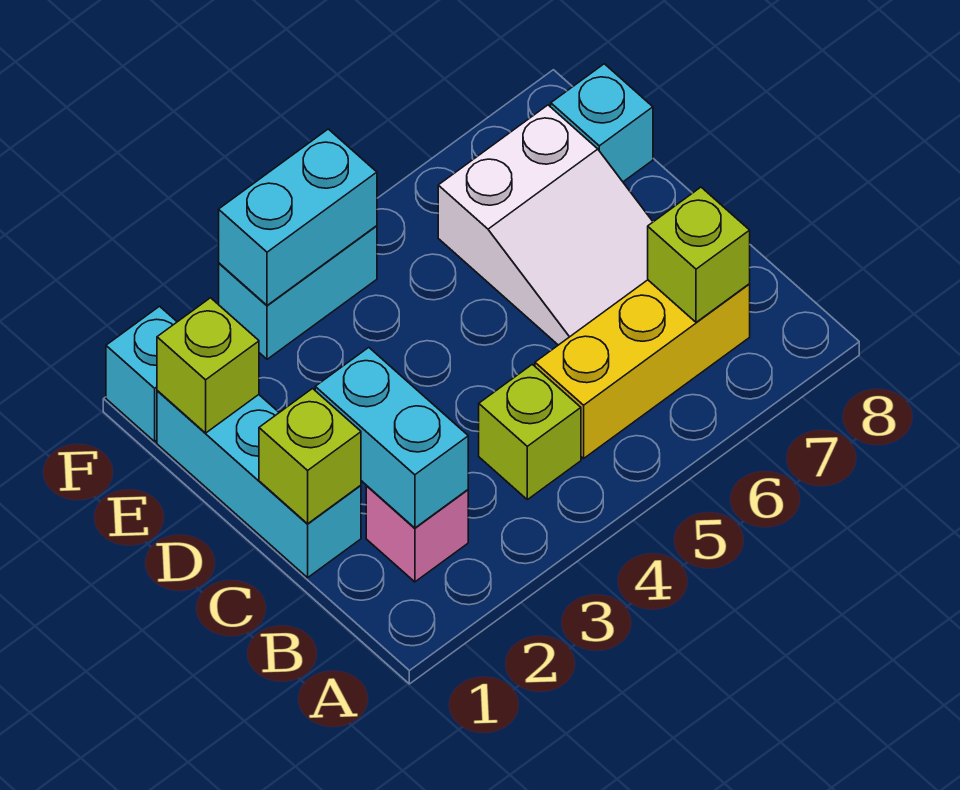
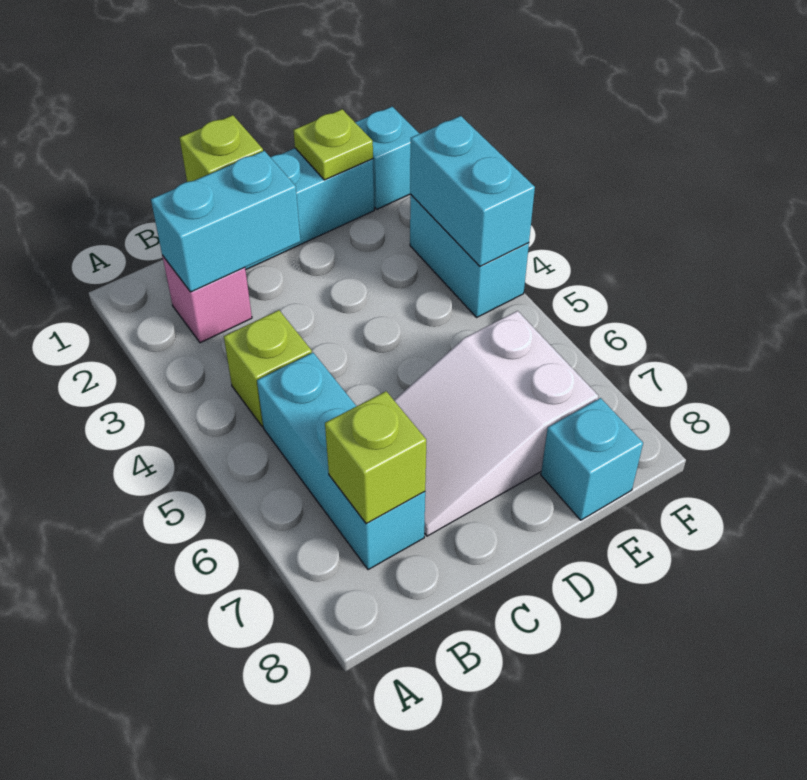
yellow brick B5:B7 level 1 -> cyan brick B5:B7 level 1
lime brick E1 level 2 -> lime plate E1 level 2

